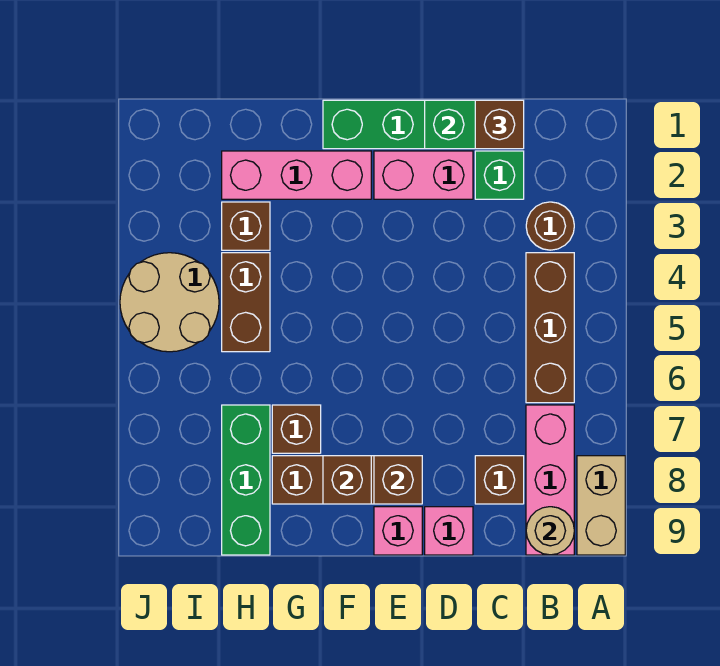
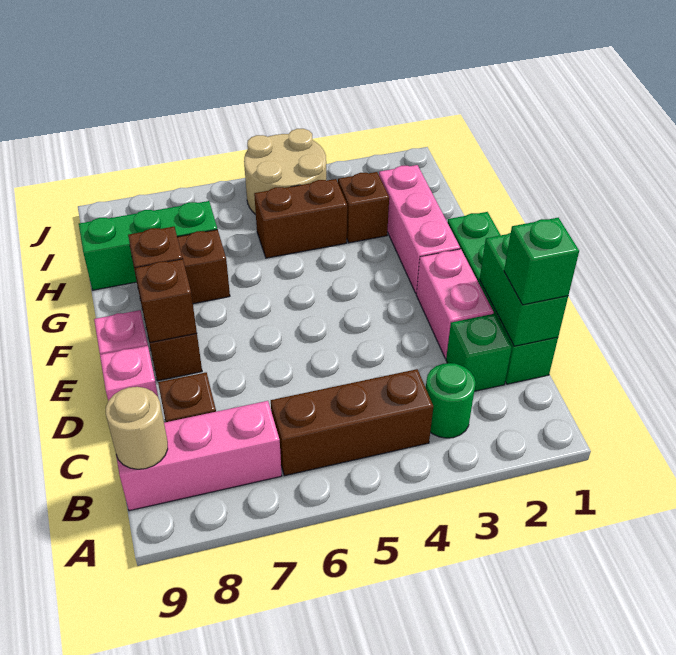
tan brick A8:A9 level 1 -> none
brown round brick B3 level 1 -> green round brick B3 level 1
brown brick C1 level 3 -> green brick C1 level 3

